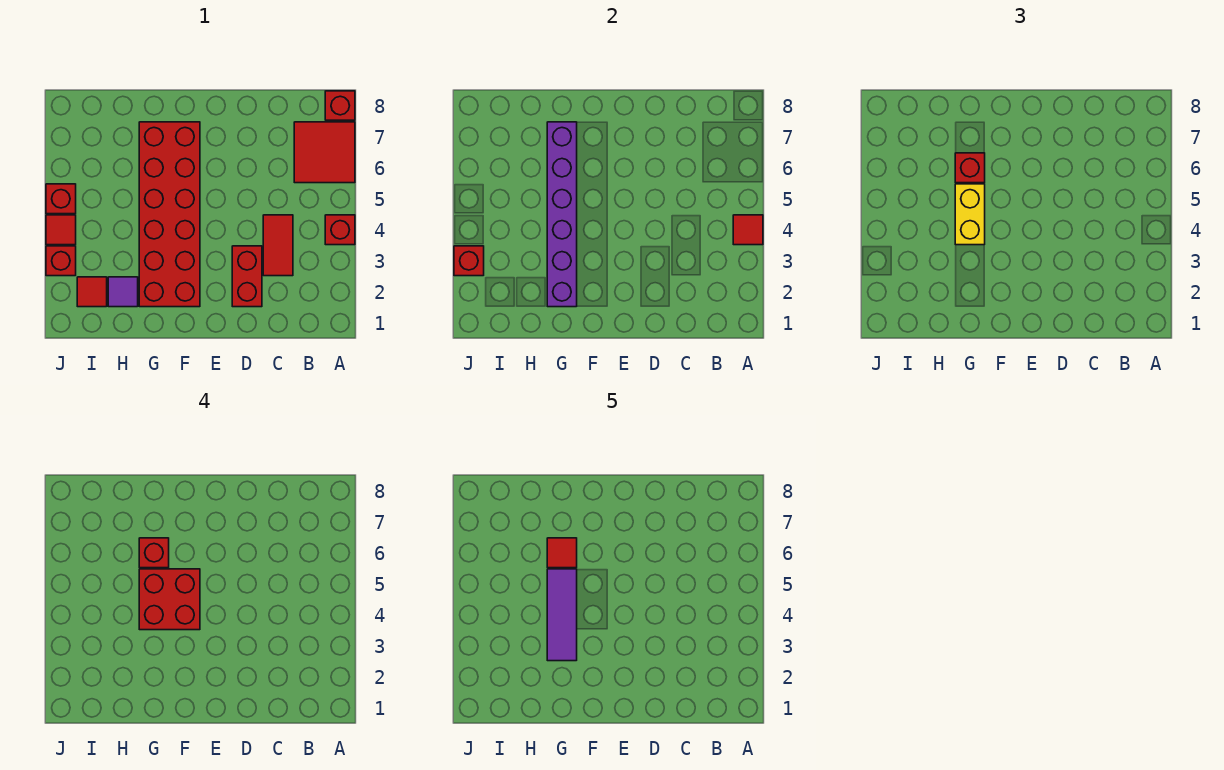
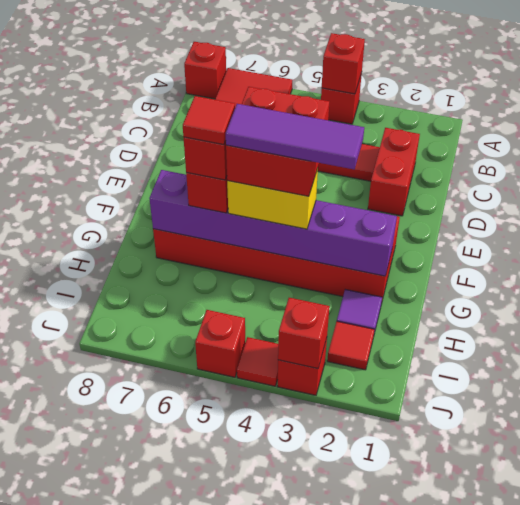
red tile A4 level 2 -> red brick A4 level 2
red brick D2:D3 level 1 -> red brick C2:D2 level 1

